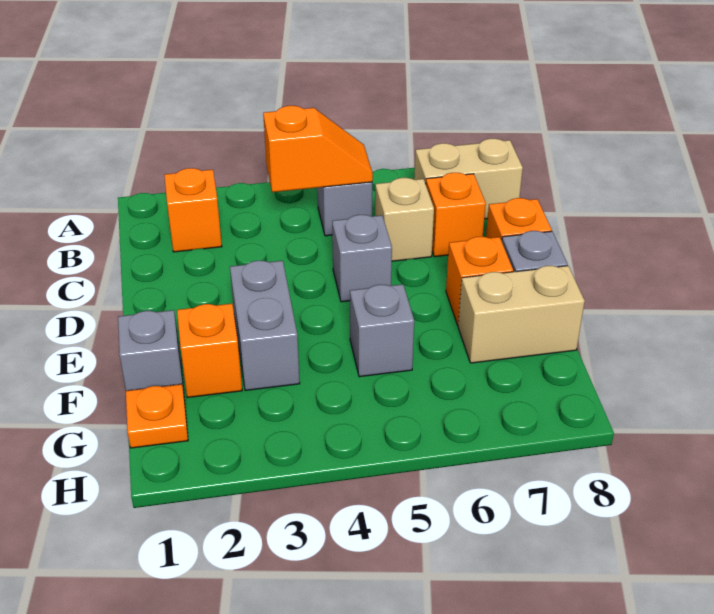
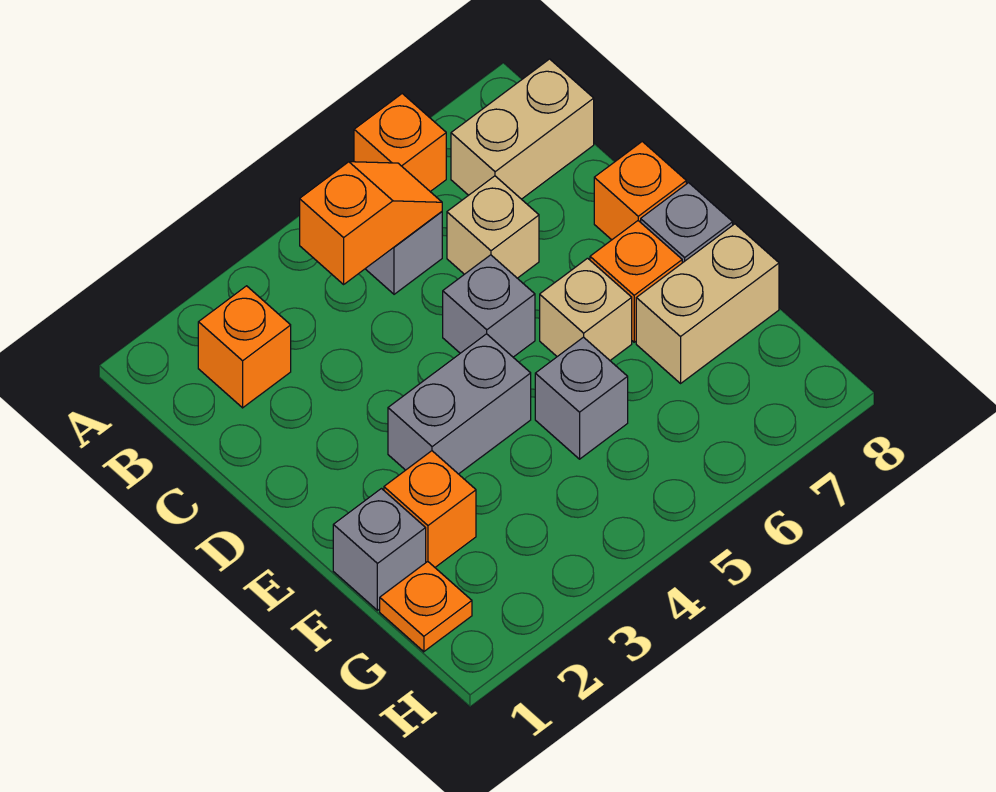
orange brick C7 level 1 -> orange brick A6 level 1
grey brick E3:F3 level 1 -> grey brick E3:E4 level 1
none -> tan brick E6 level 1

